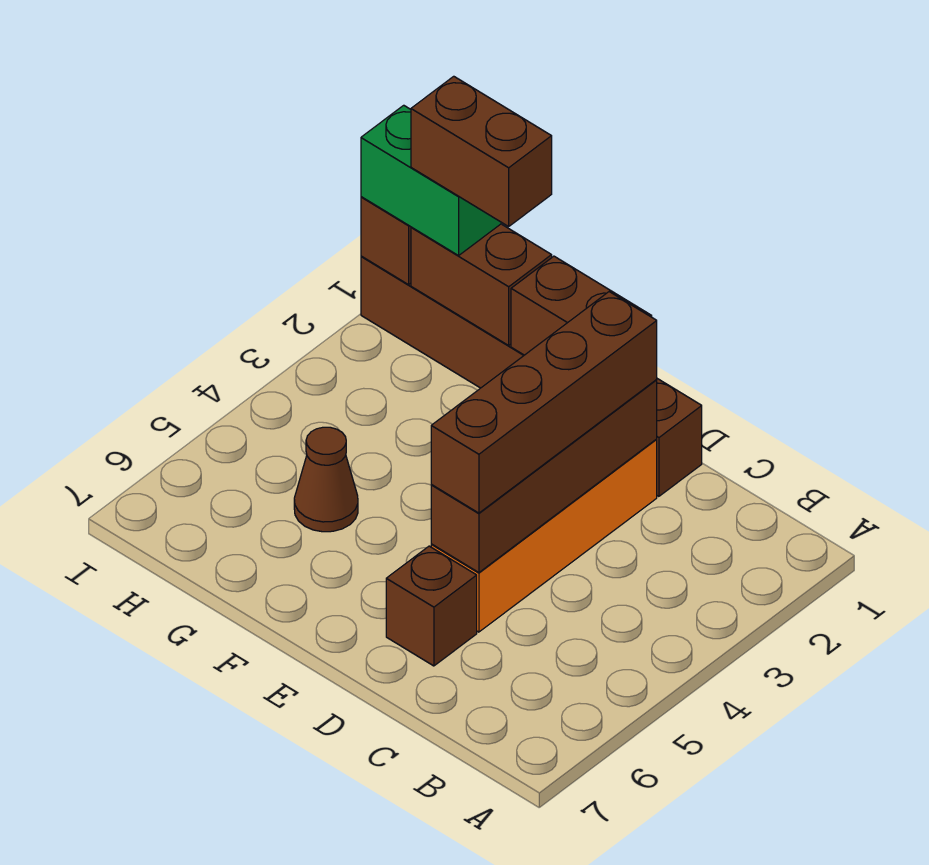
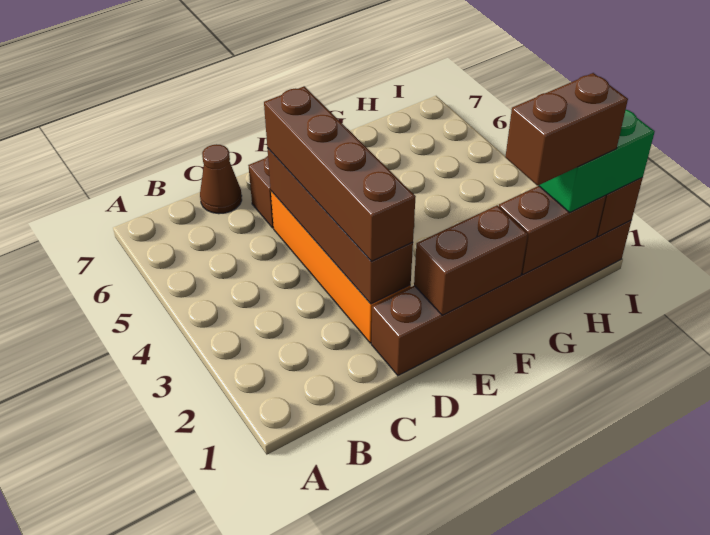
brown cone G5 level 1 -> brown cone C7 level 1

